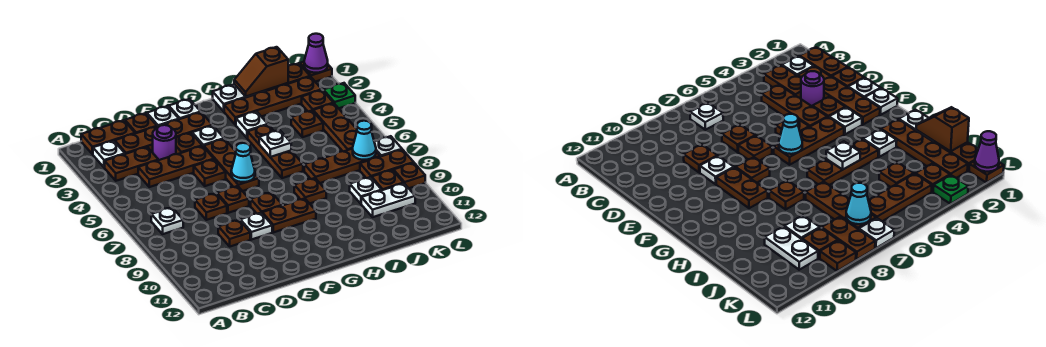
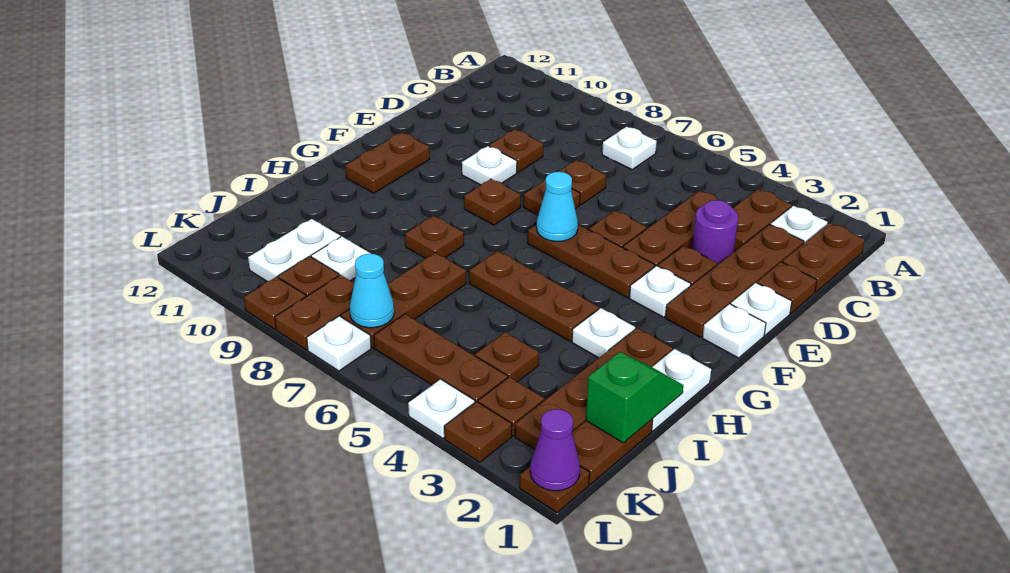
brown plate F9:G9 level 1 -> brown plate F11:G11 level 1
white plate H5 level 2 -> white plate L4 level 1
brown slope I1:J1 level 2 top J -> green slope I1:J1 level 2 top J
green plate L3 level 1 -> brown plate L3 level 1

